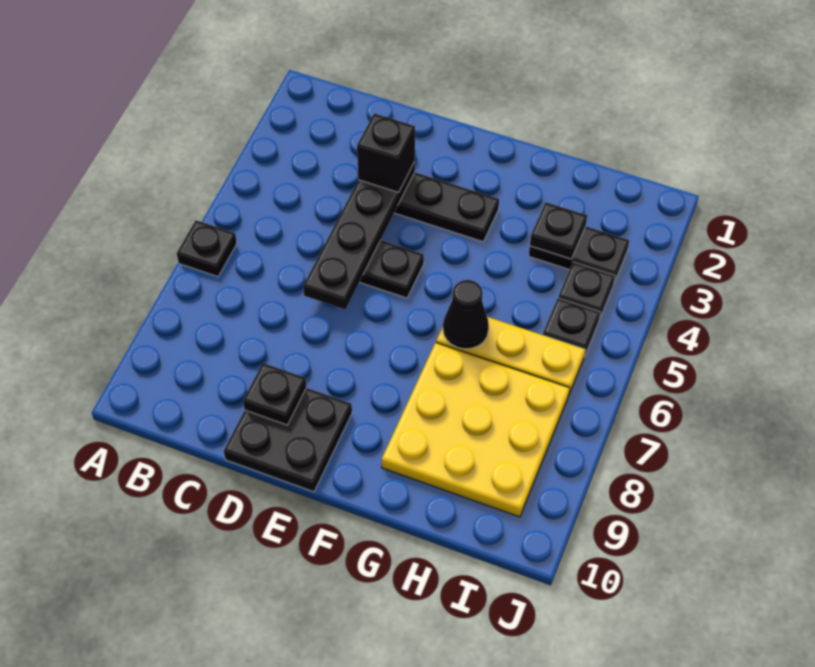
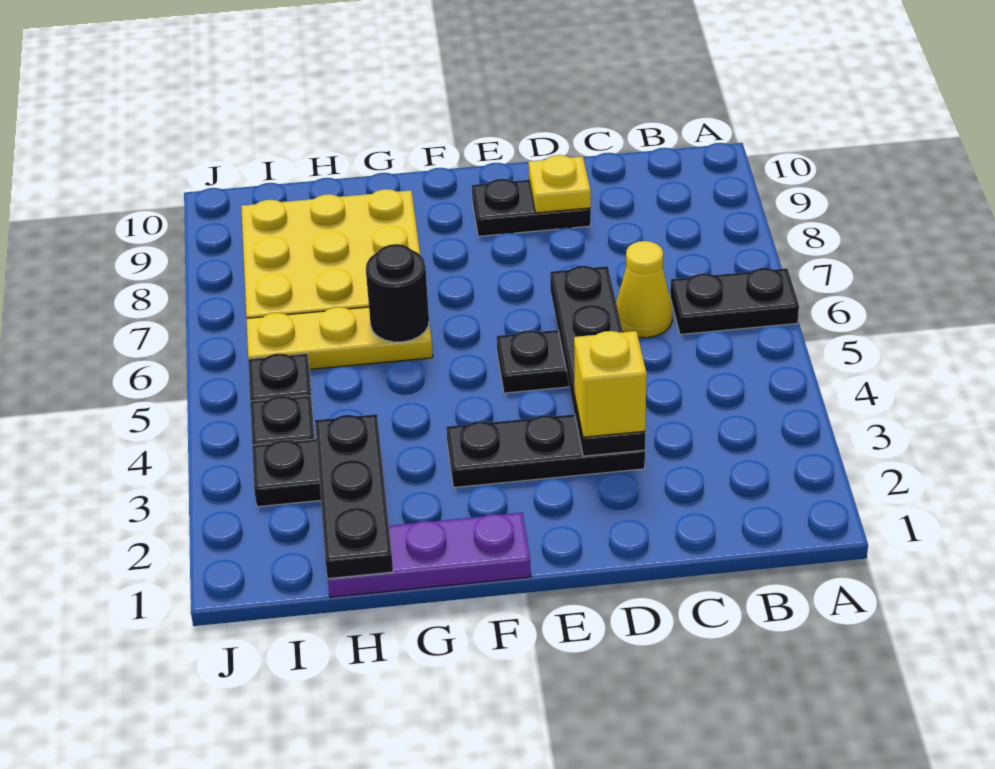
black plate A6 level 1 -> black plate A6:B6 level 1
none -> yellow cone C6 level 1
black brick D3 level 3 -> yellow brick D3 level 3
black plate D9:E10 level 1 -> black plate D9:E9 level 1
black plate D9 level 2 -> yellow plate D9 level 2
none -> purple plate F1:H1 level 1
black cone G6 level 2 -> black round brick G6 level 2
black plate H3 level 2 -> black plate H1:H3 level 2

